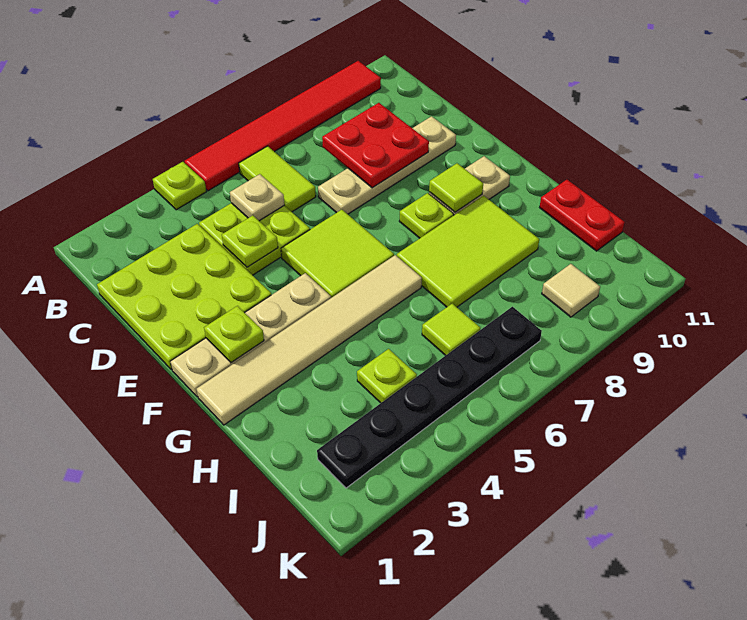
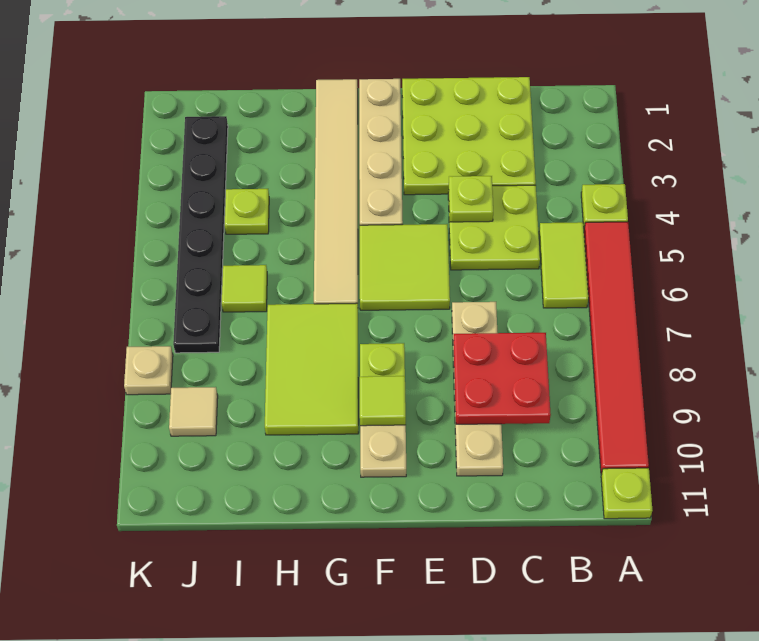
lime tile B6:C6 level 1 -> lime tile B5:B6 level 1
tan plate C5 level 2 -> tan plate K8 level 1
lime plate F2 level 2 -> lime plate A11 level 1
red plate H11:I11 level 1 -> none

